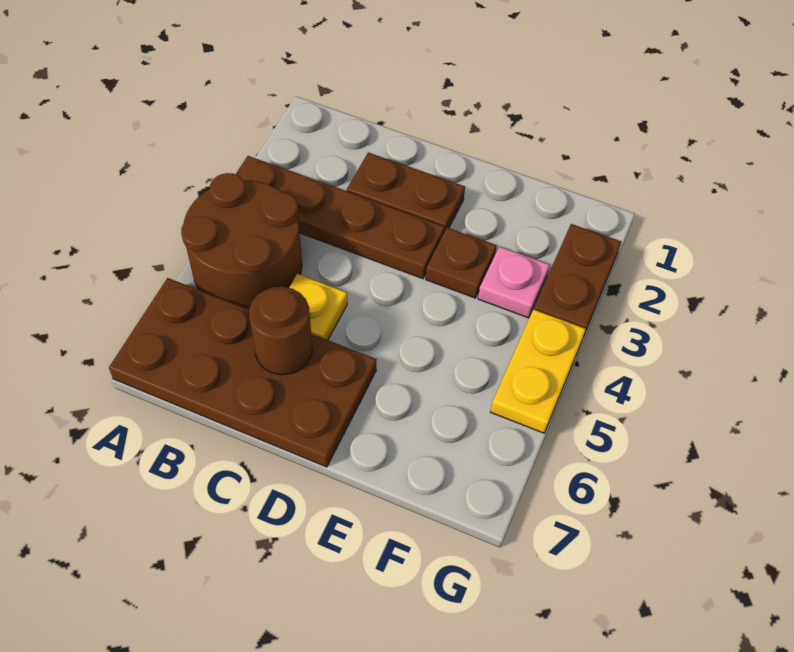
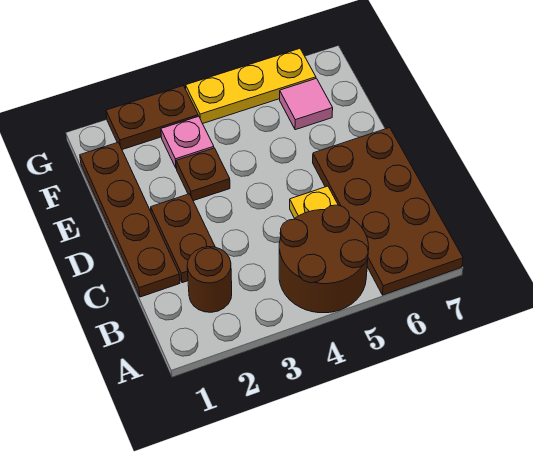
brown plate A3:D3 level 1 -> brown plate C1:F1 level 1
brown round brick C6 level 2 -> brown round brick B2 level 1
none -> pink tile F6 level 1
yellow plate G4:G5 level 1 -> yellow plate G4:G6 level 1

